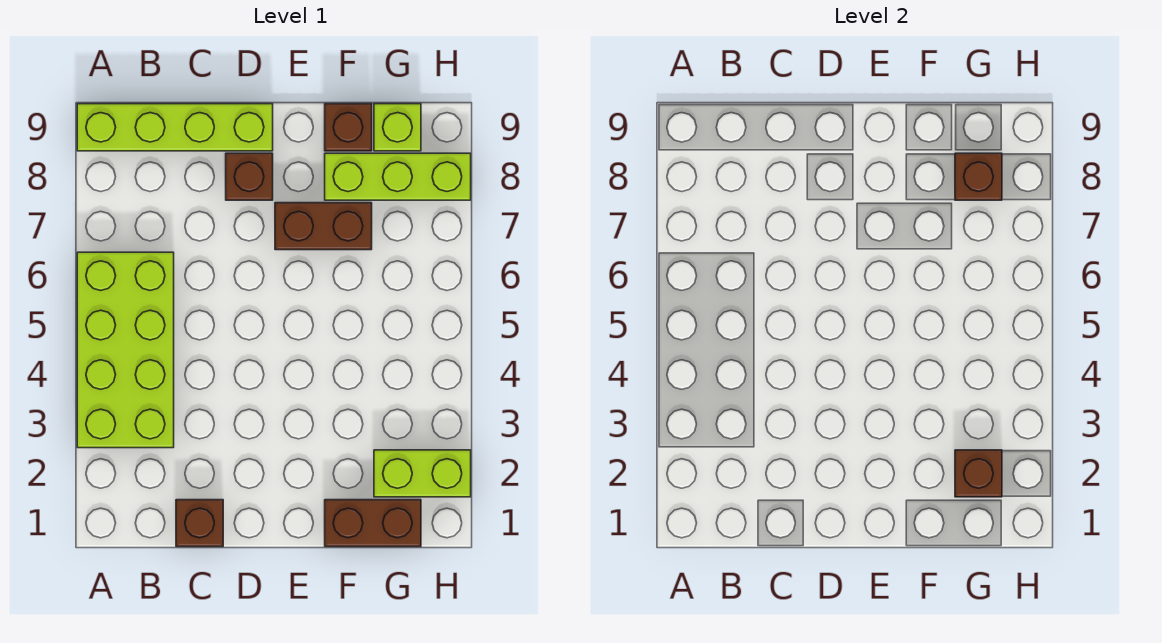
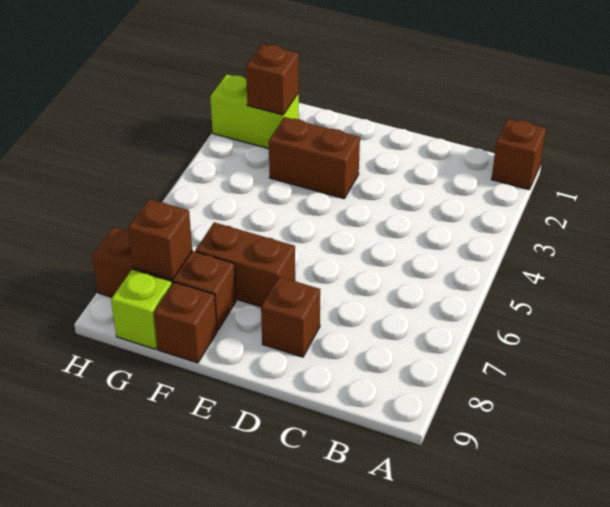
lime brick A3:B6 level 1 -> none
lime brick A9:D9 level 1 -> none
brown brick C1 level 1 -> brown brick A1 level 1
brown brick F1:G1 level 1 -> brown brick E3:F3 level 1
lime brick F8:H8 level 1 -> brown brick F8:H8 level 1

